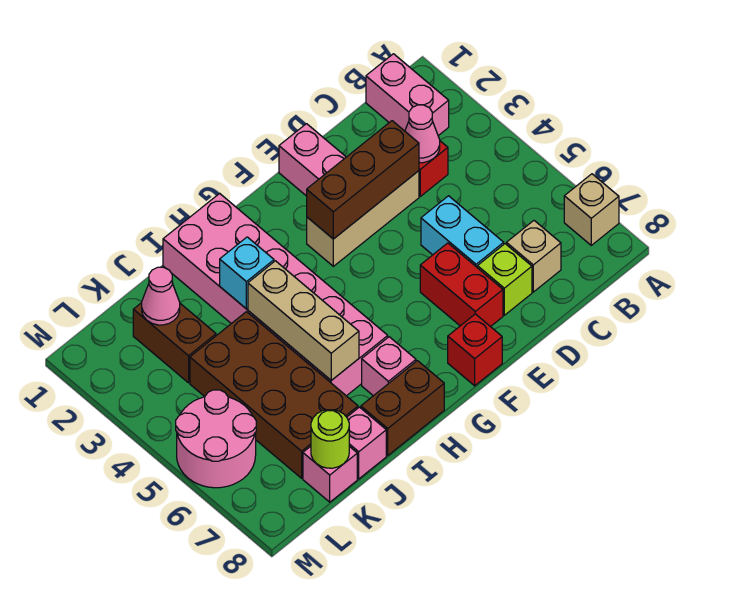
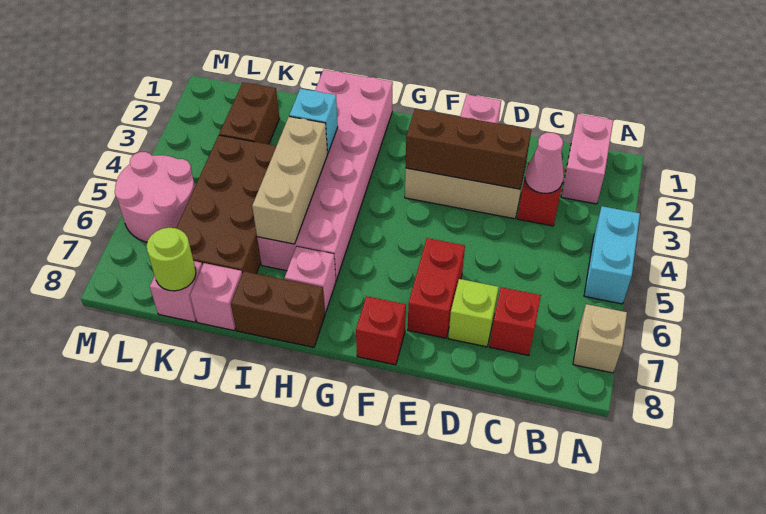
tan brick C7 level 1 -> red brick C7 level 1
cyan brick D5:D6 level 1 -> cyan brick A4:A5 level 1
pink cone K2 level 2 -> none

